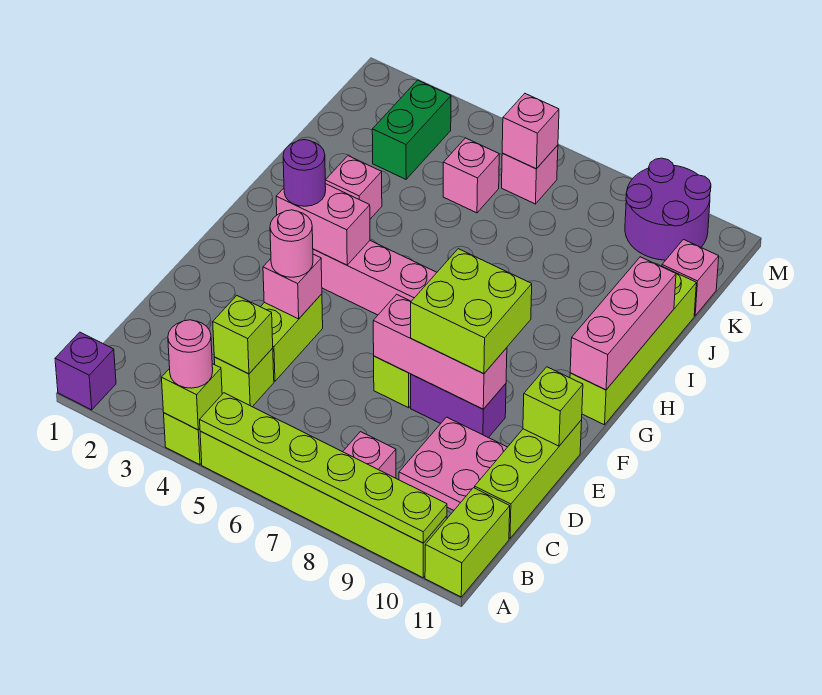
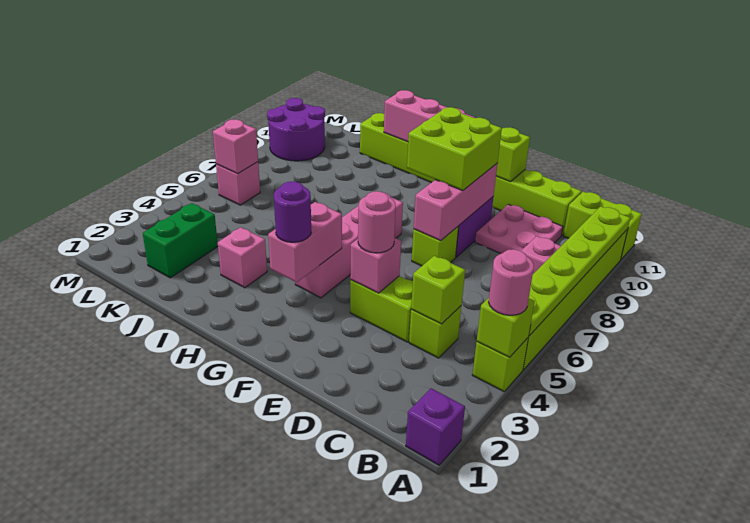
green brick K3:L3 level 1 -> green brick K2:K3 level 1
pink brick K5 level 1 -> none
pink brick K11 level 1 -> none

